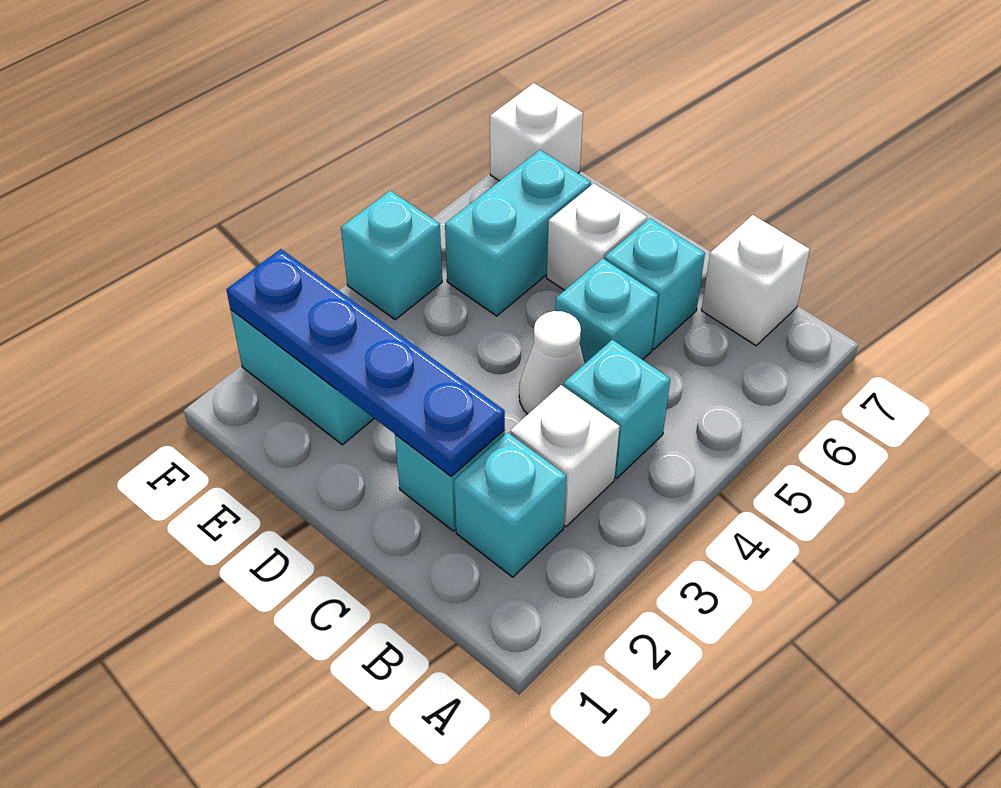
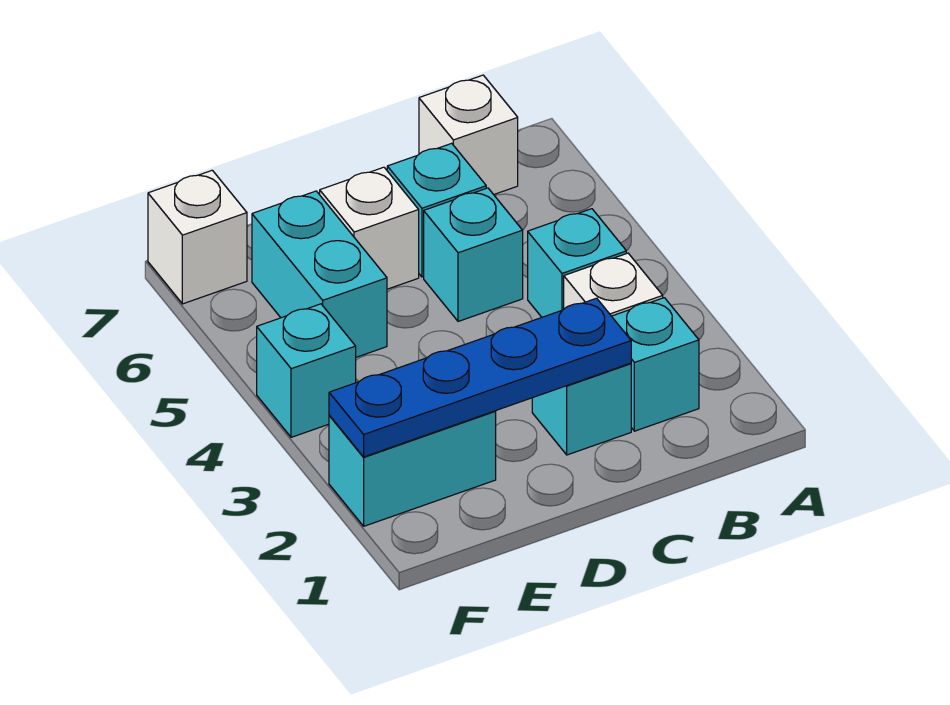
white cone C4 level 1 -> none

